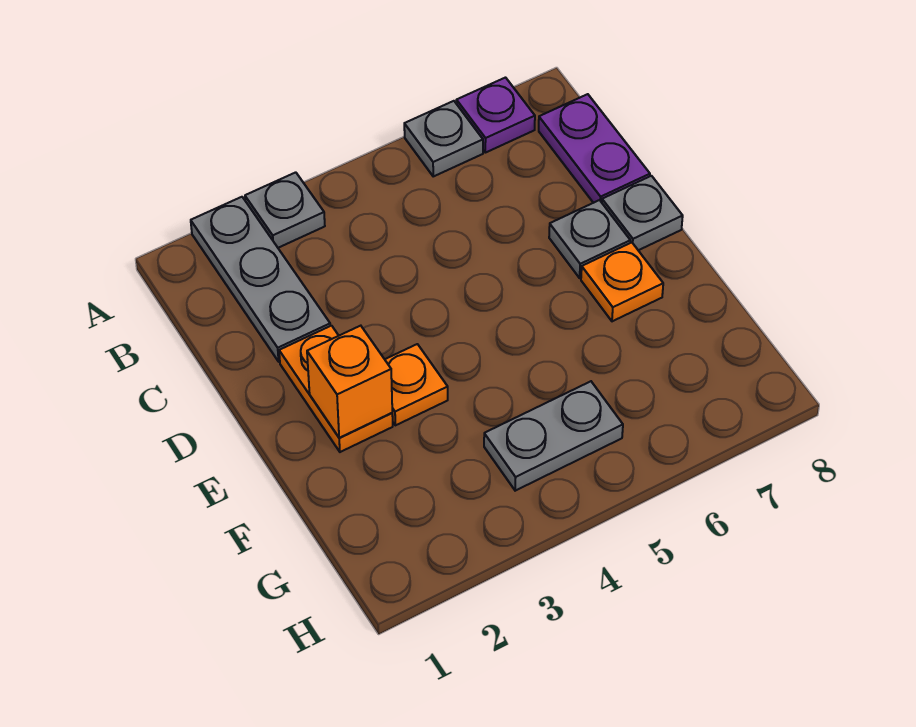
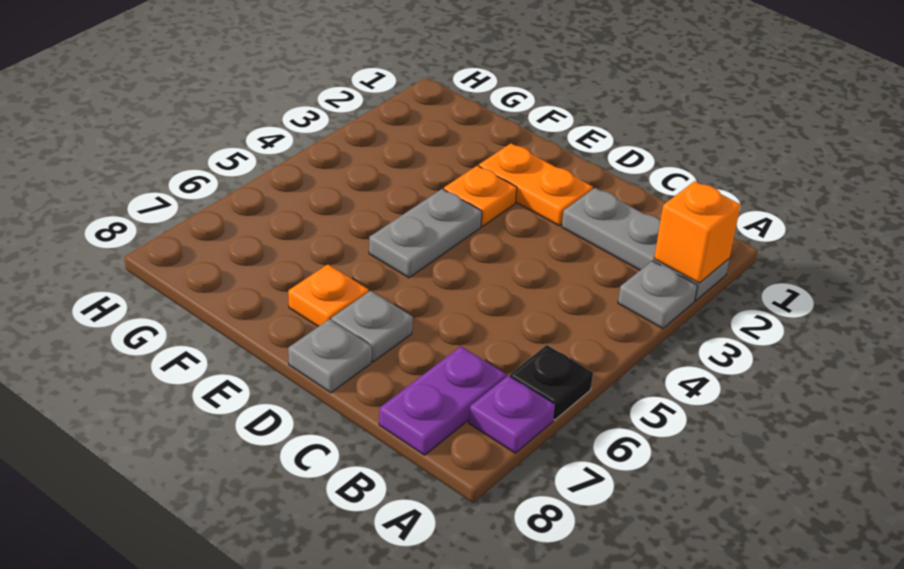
grey plate A6 level 1 -> black plate A6 level 1
purple plate B8:C8 level 1 -> purple plate B7:B8 level 1
orange brick E2 level 2 -> orange brick A2 level 2
grey plate G4:G5 level 1 -> grey plate E4:E5 level 1

